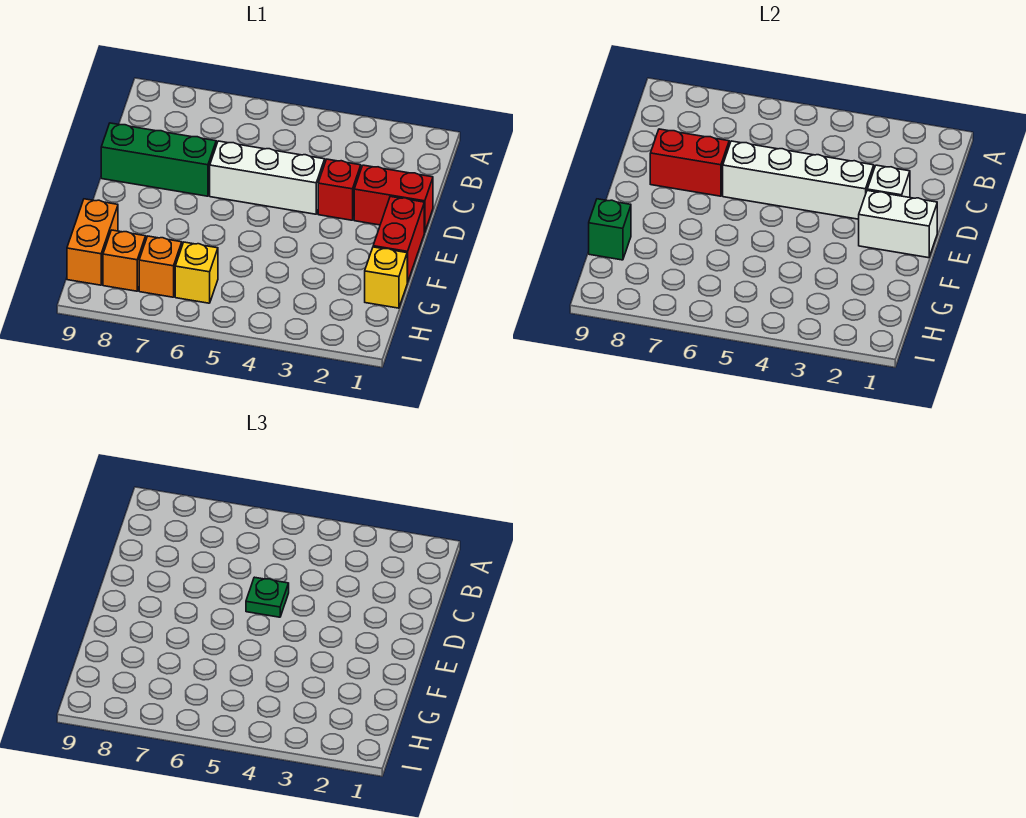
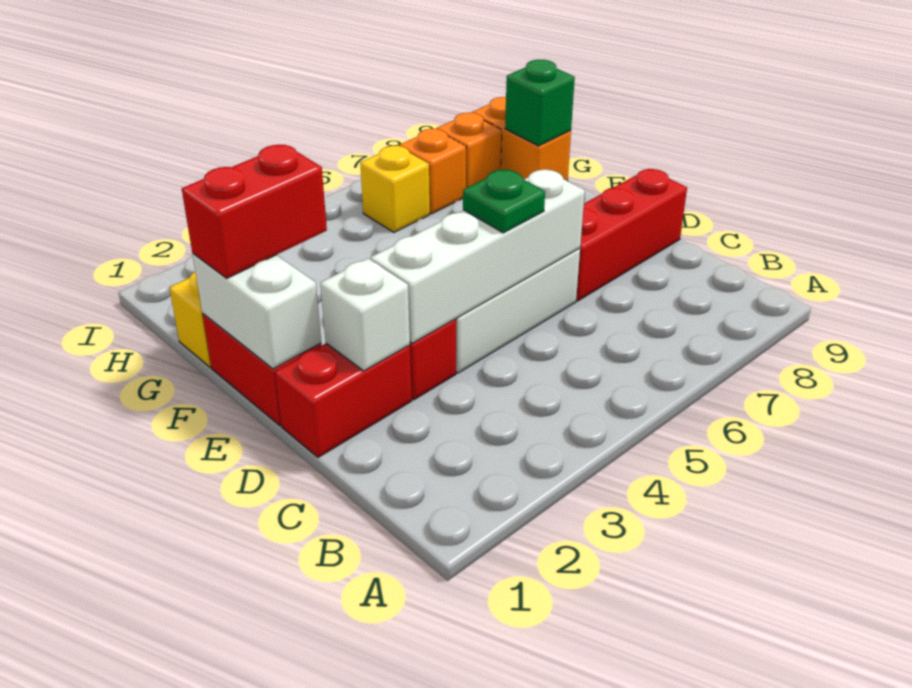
green brick D7:D9 level 1 -> red brick D7:D9 level 1
red brick D7:D8 level 2 -> red brick F1:F2 level 3
white brick E1:E2 level 2 -> white brick E1:F1 level 2

